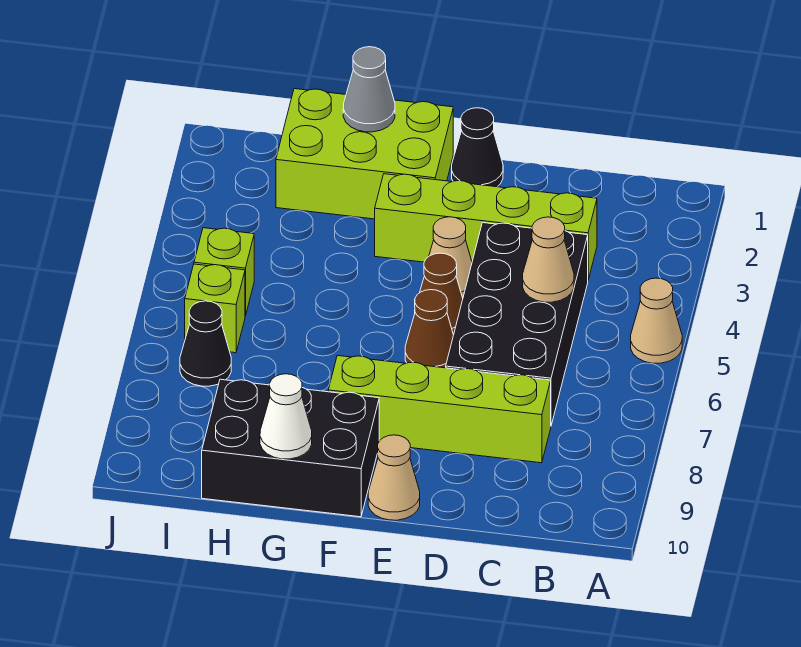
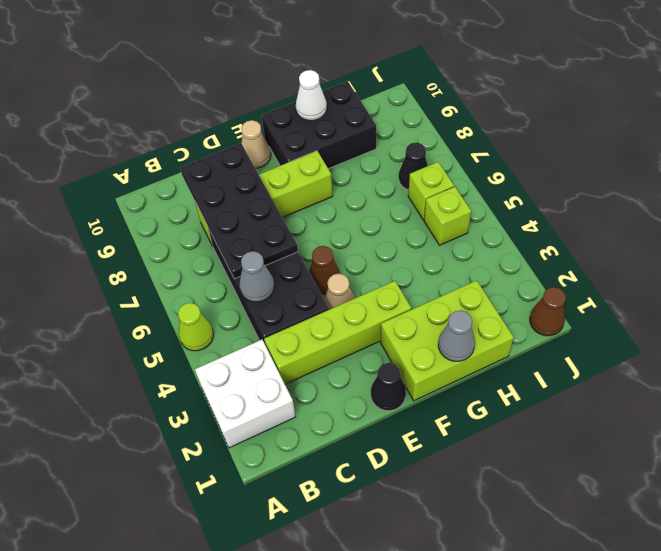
none -> white brick A2:B3 level 1
tan cone A5 level 1 -> lime cone A5 level 1
tan cone C5 level 2 -> grey cone C5 level 2
none -> black plate C6:D9 level 2
brown cone E6 level 1 -> brown cone J1 level 1

